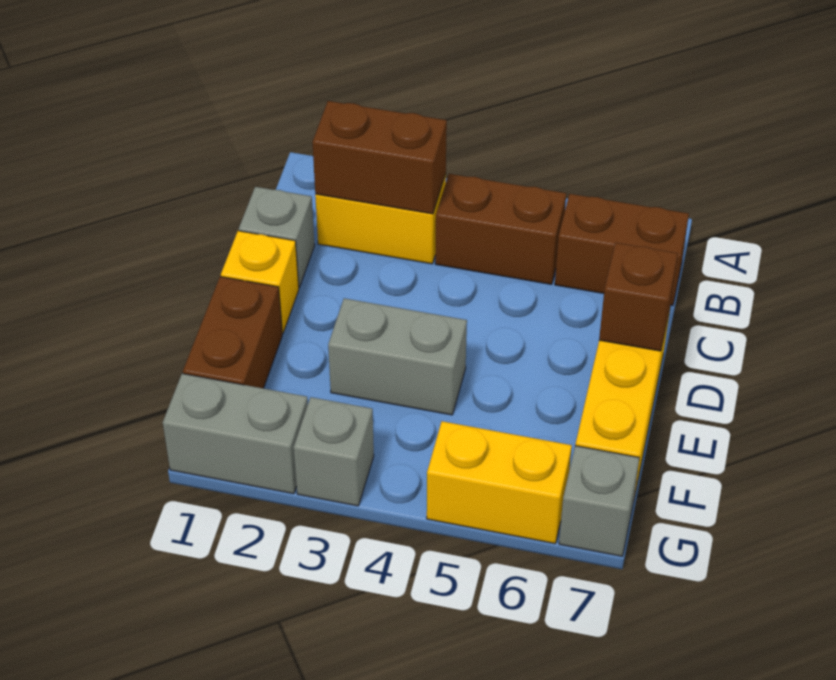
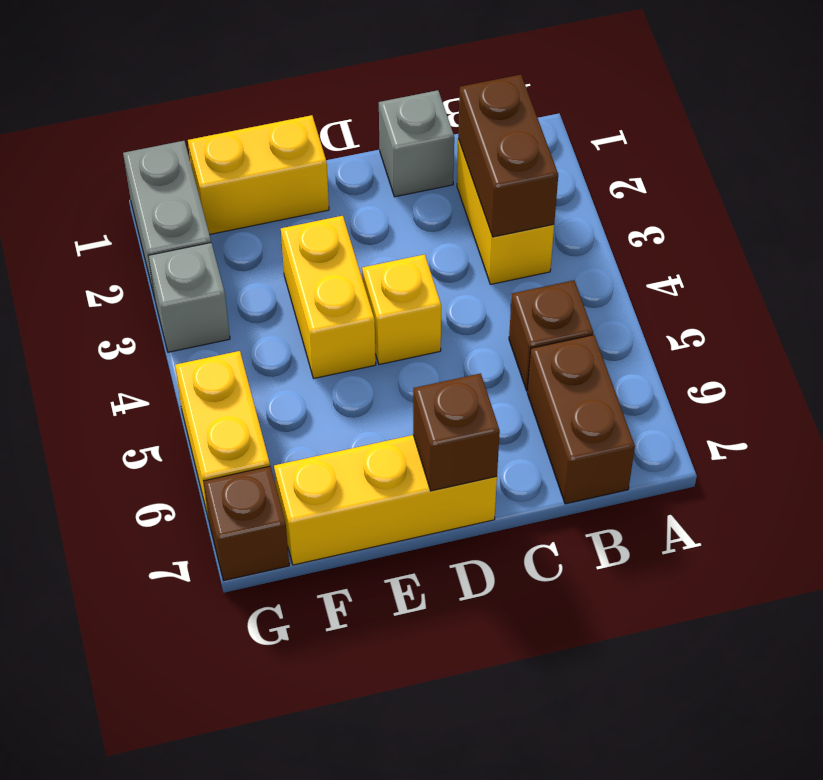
brown brick B4:B5 level 1 -> brown brick B5 level 1
yellow brick D1 level 1 -> yellow brick D4 level 1
brown brick E1:F1 level 1 -> yellow brick E1:F1 level 1
grey brick E3:E4 level 1 -> yellow brick E3:E4 level 1
grey brick G7 level 1 -> brown brick G7 level 1

